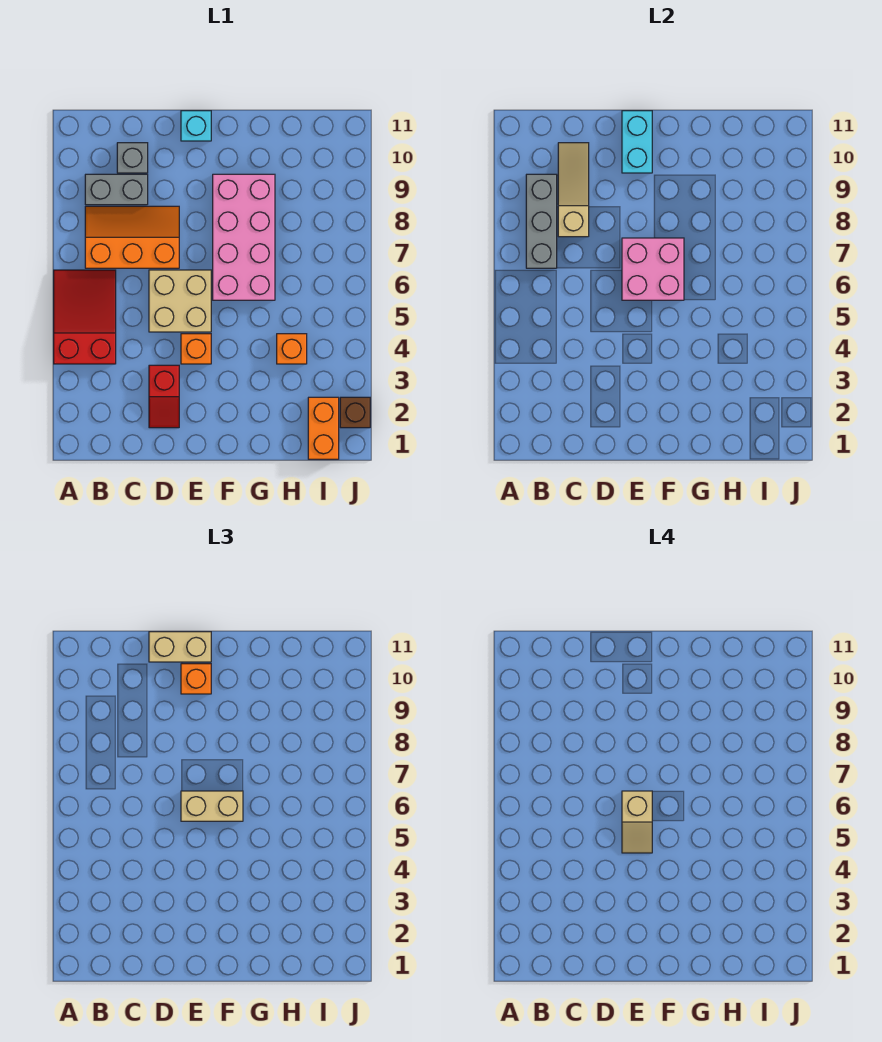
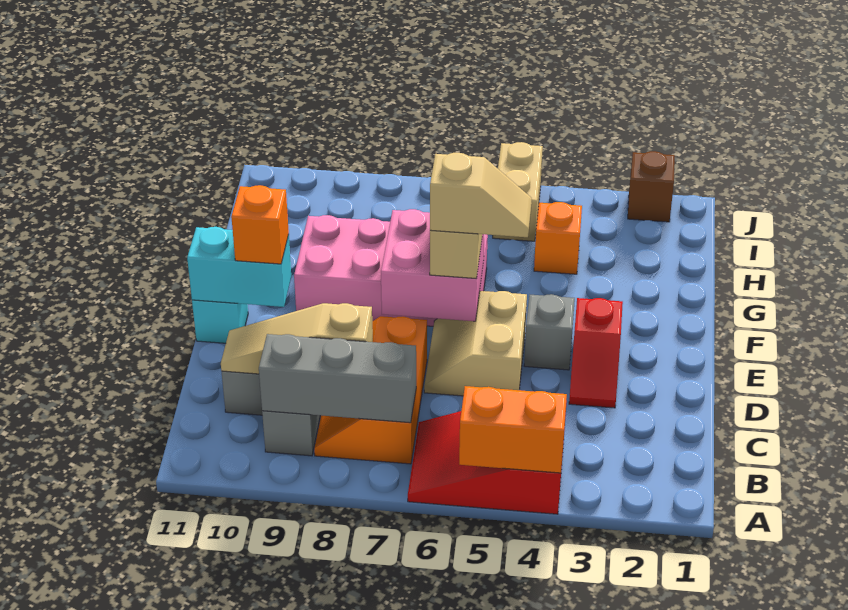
red slope D2:D3 level 1 top 3 -> red slope D3:E3 level 1 top E
tan brick D5:E6 level 1 -> tan slope D5:E6 level 1 top 5
tan brick D11:E11 level 3 -> tan brick I5:J5 level 1
orange brick E4 level 1 -> grey brick E4 level 1
orange brick I1:I2 level 1 -> orange brick A4:A5 level 2

